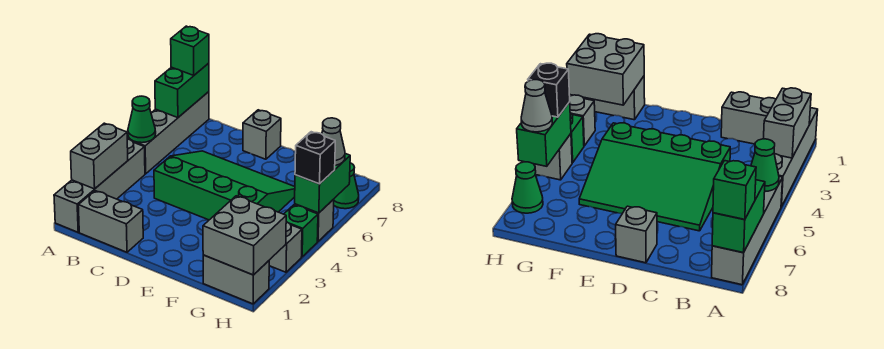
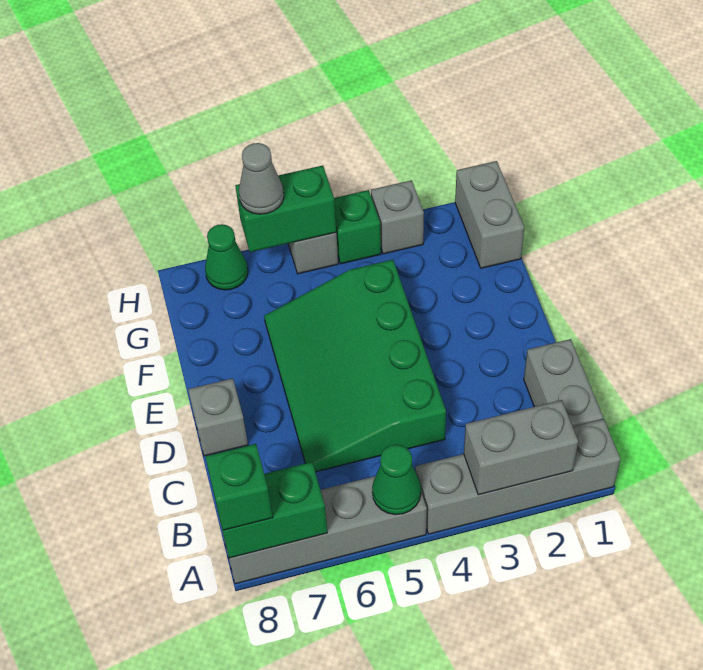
grey brick G1:H2 level 2 -> none
black brick H5 level 3 -> none

